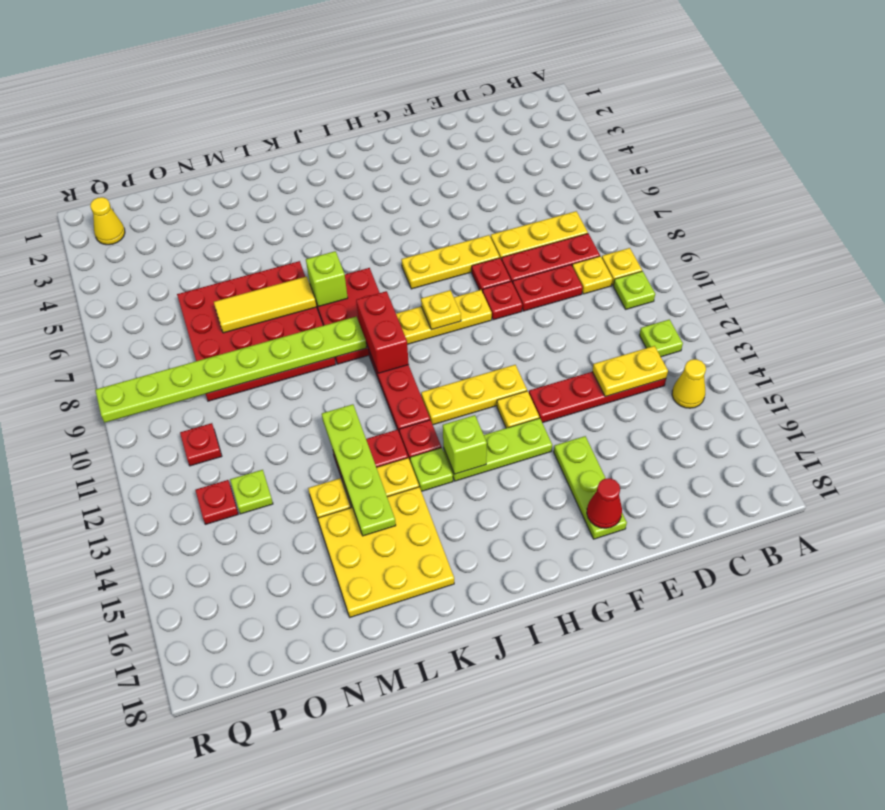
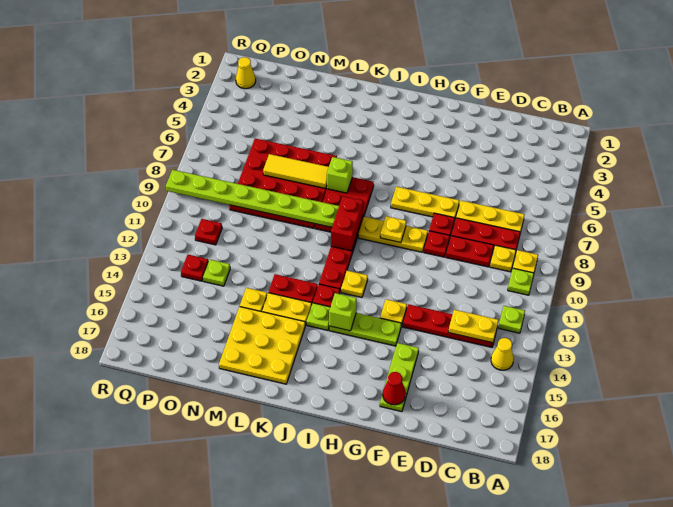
yellow plate G12:I12 level 1 -> yellow plate I12 level 1
lime plate L12:L15 level 2 -> none

